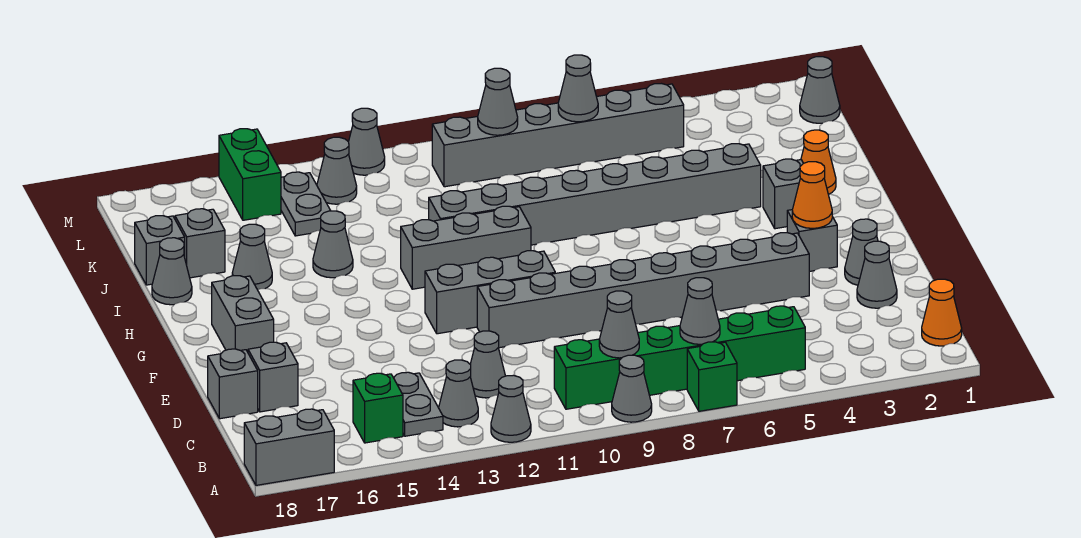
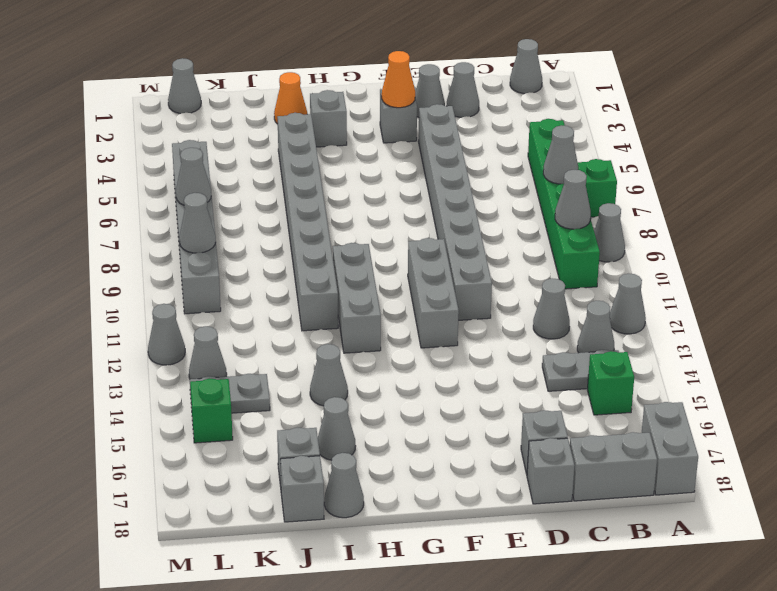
orange cone B1 level 1 -> grey cone B1 level 1
grey brick F17:G17 level 1 -> grey brick B18:C18 level 1
green brick L15:M15 level 1 -> green brick L15 level 1

